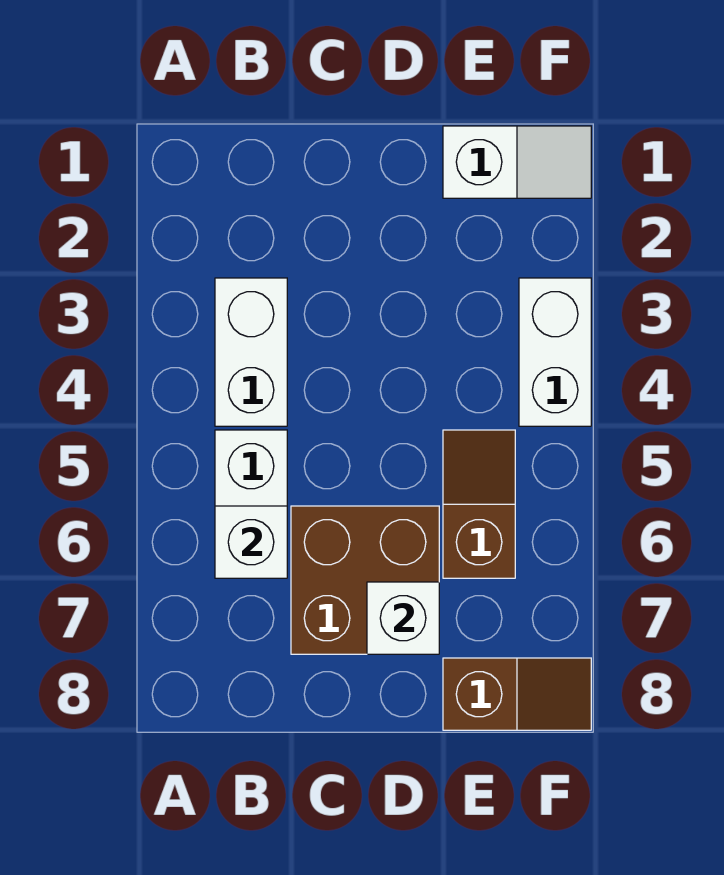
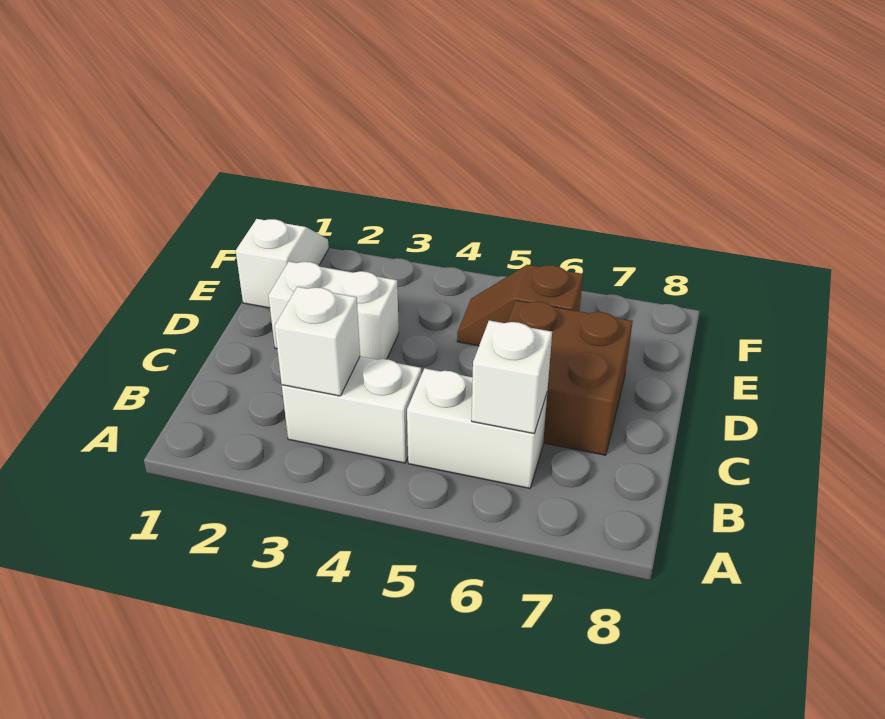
white brick D7 level 2 -> white brick B3 level 2
brown slope E8:F8 level 1 top E -> none
white brick F3:F4 level 1 -> white brick D2:D3 level 1

